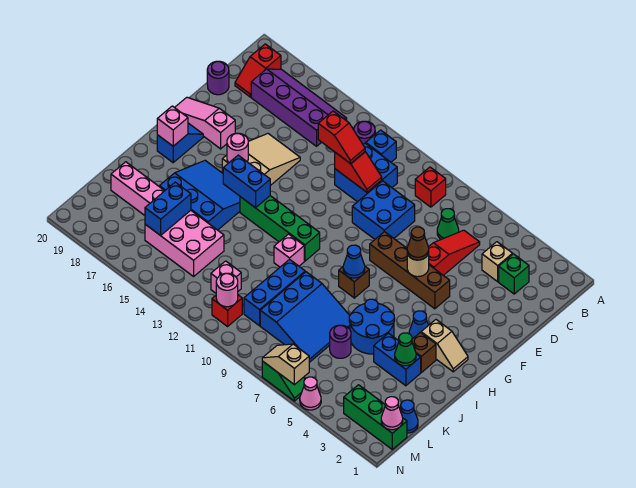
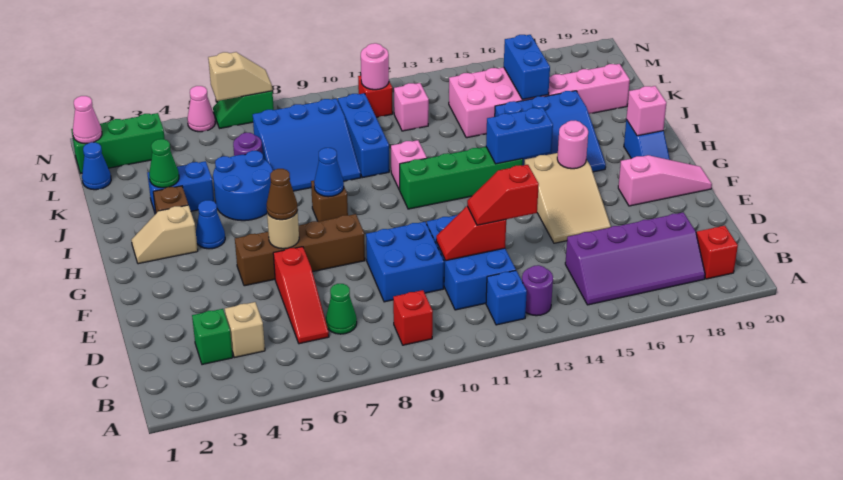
blue brick C11:D12 level 1 -> blue brick C11:E12 level 1
purple round brick D20 level 1 -> none
blue slope J7:L9 level 1 top 9 -> blue slope J7:L9 level 1 top L

